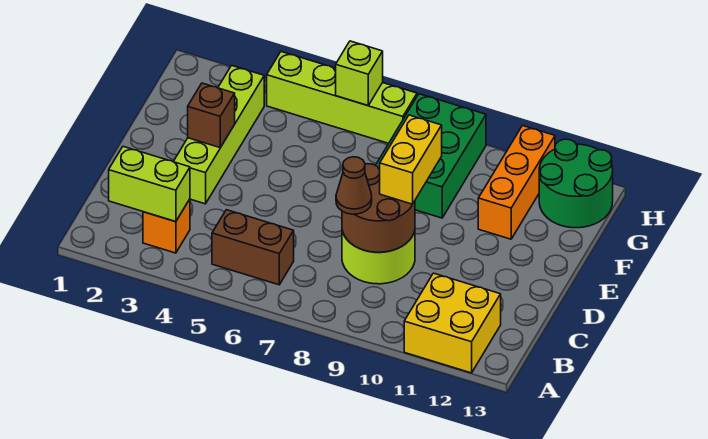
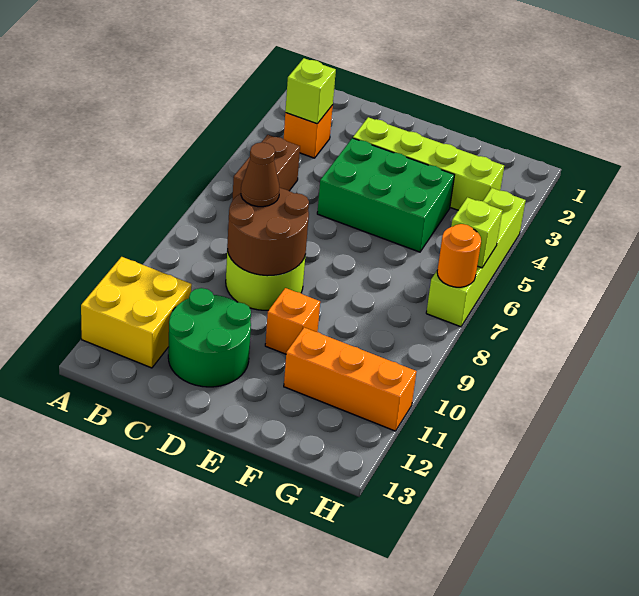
lime brick B2:B3 level 2 -> lime brick B3 level 2
yellow brick D9:E9 level 3 -> none
brown brick E3 level 2 -> none
none -> orange brick E10 level 1
green brick F8:H9 level 1 -> green brick D4:F5 level 1
green round brick G12:H13 level 1 -> green round brick C11:D12 level 1
none -> orange round brick H7 level 2

